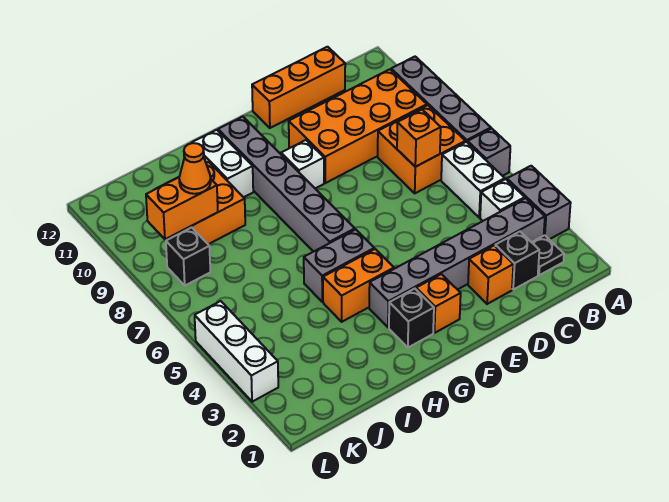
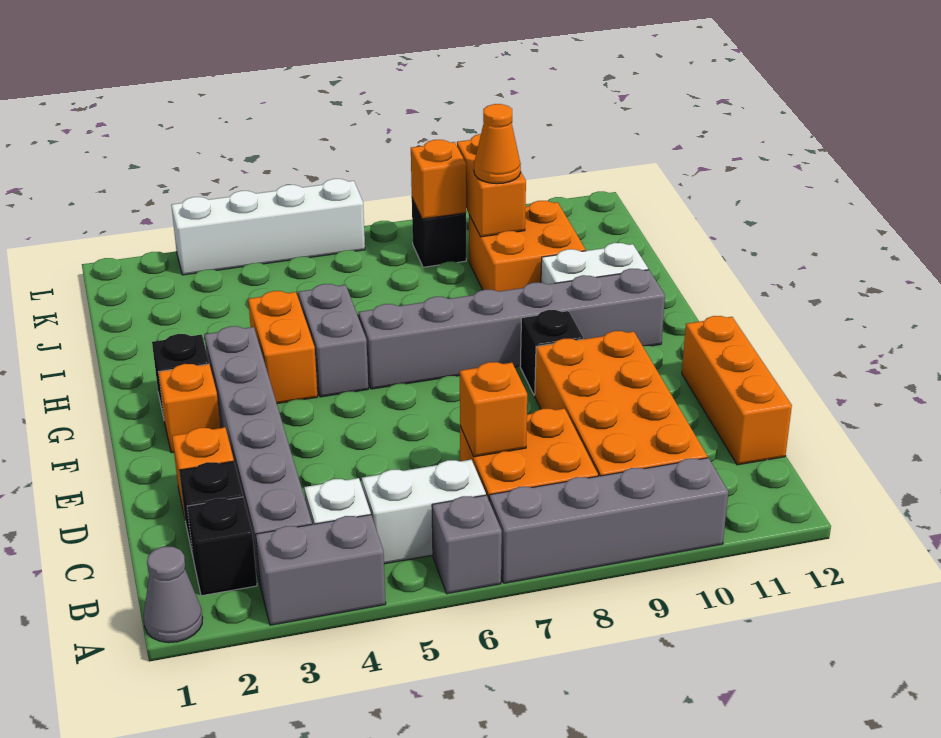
none -> grey cone A1 level 1
black plate B2 level 1 -> black brick B2 level 1
white brick F9 level 1 -> black brick F9 level 1
none -> orange brick K8 level 2
white brick L3:L5 level 1 -> white brick L3:L6 level 1

